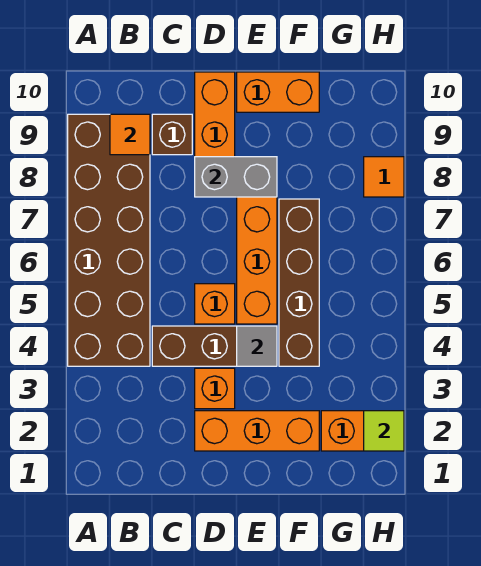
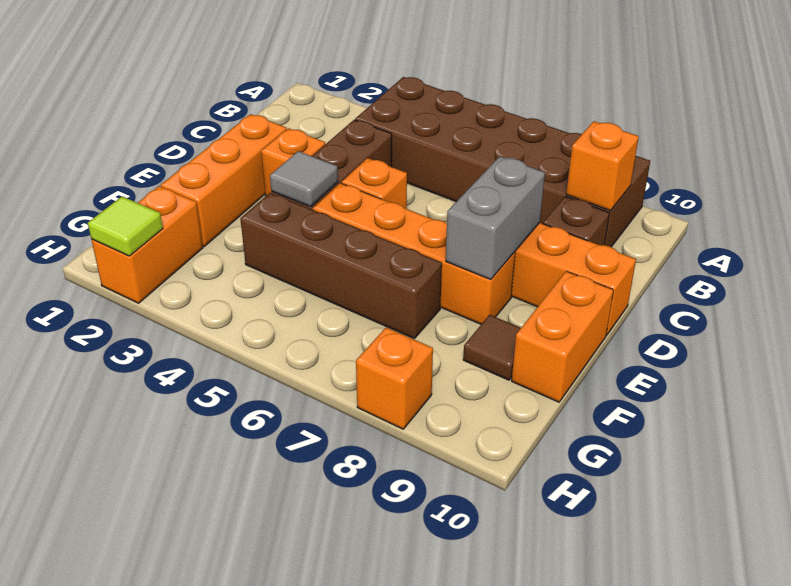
orange tile B9 level 2 -> orange brick B9 level 2
none -> brown tile F9 level 1
orange tile H8 level 1 -> orange brick H8 level 1

